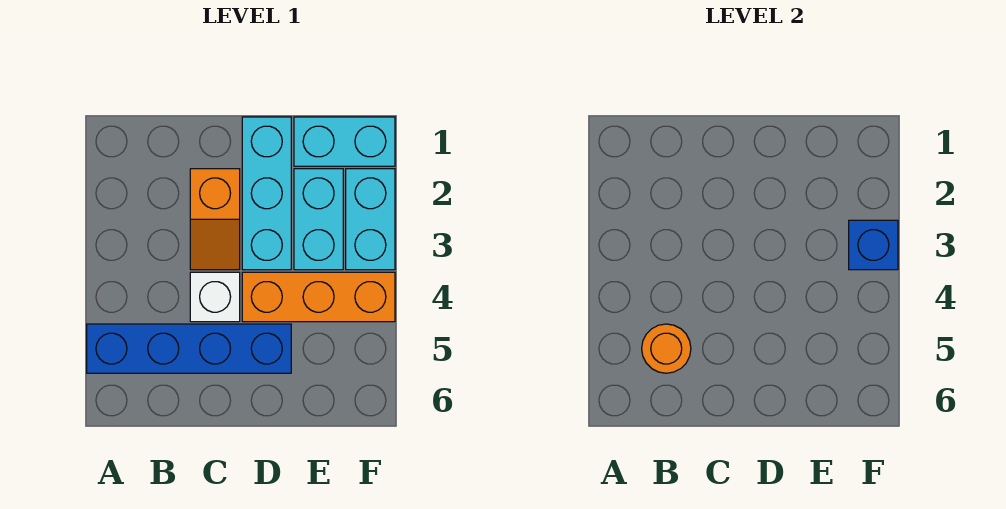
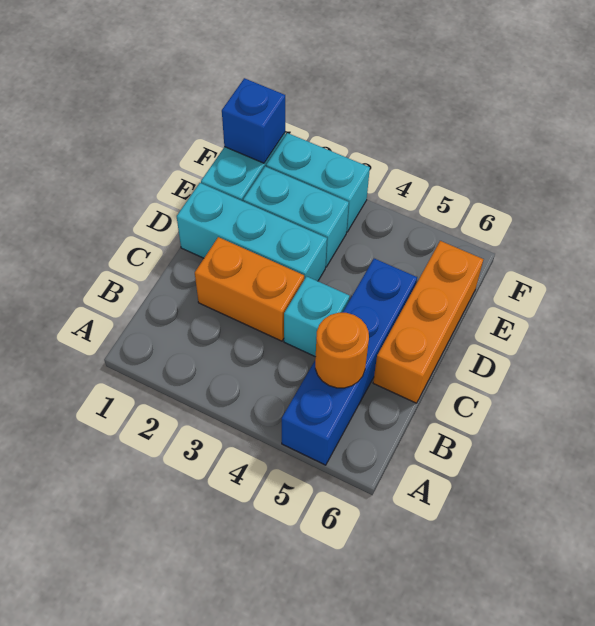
orange slope C2:C3 level 1 top 2 -> orange brick C2:C3 level 1
white brick C4 level 1 -> cyan brick C4 level 1
orange brick D4:F4 level 1 -> orange brick C6:E6 level 1
blue brick F3 level 2 -> blue brick F1 level 2

